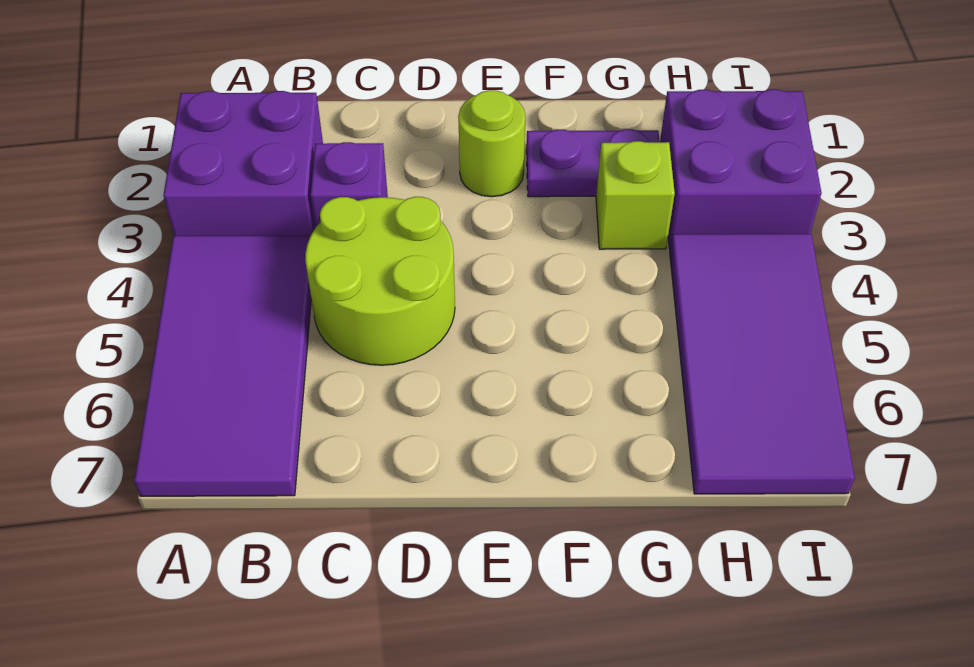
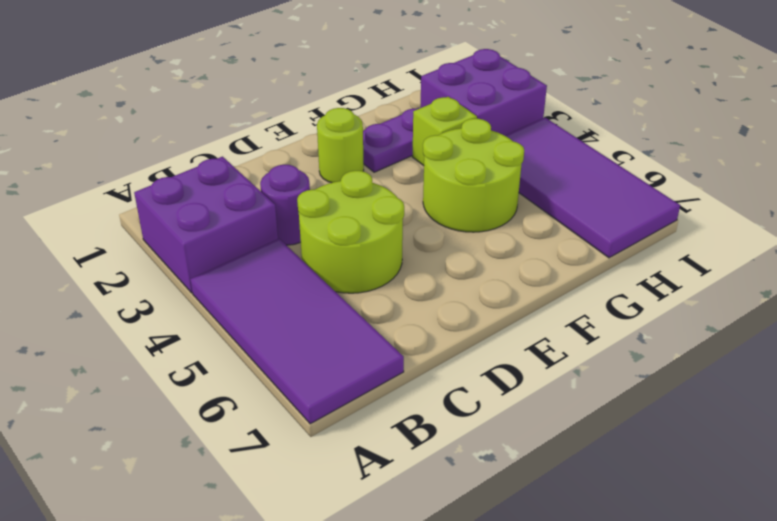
purple brick C3 level 1 -> purple round brick C3 level 1
none -> lime round brick F4:G5 level 1

